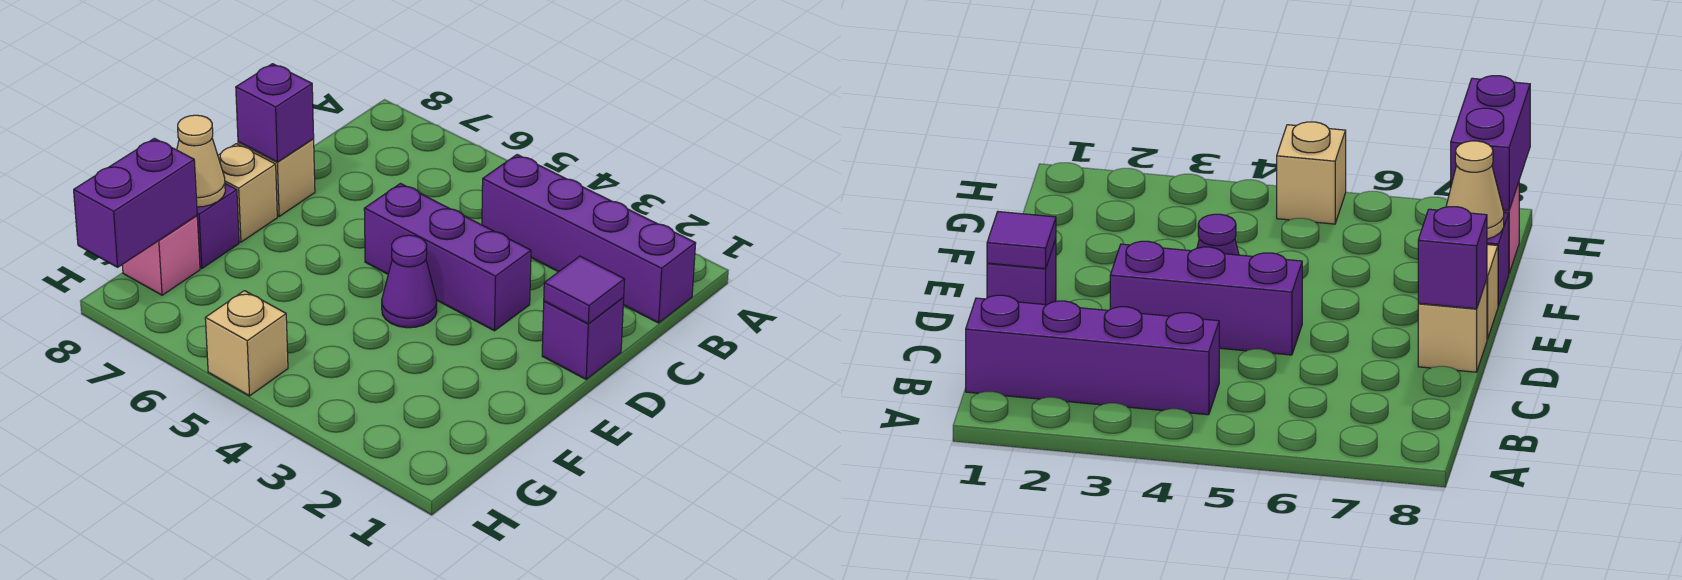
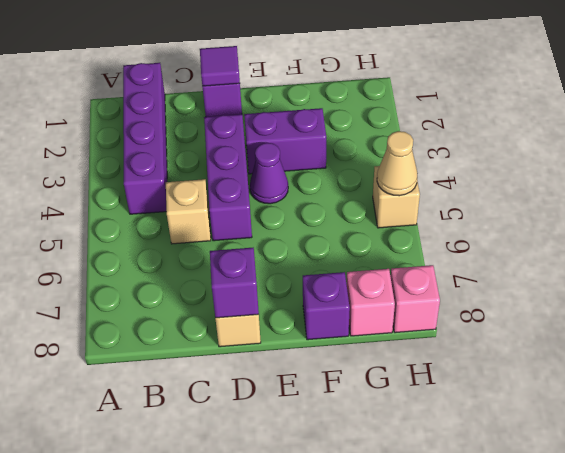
tan brick E8 level 1 -> tan brick C5 level 1
tan cone F8 level 2 -> tan cone H5 level 2
purple brick G8:H8 level 2 -> purple brick E3:F3 level 1
none -> pink brick H8 level 1

